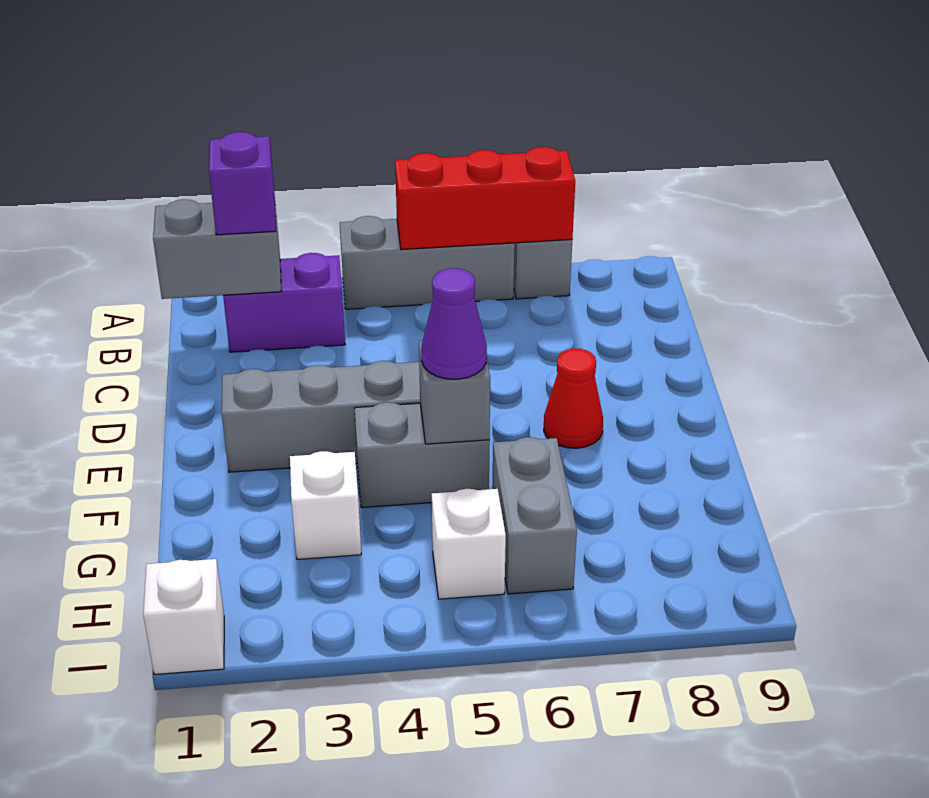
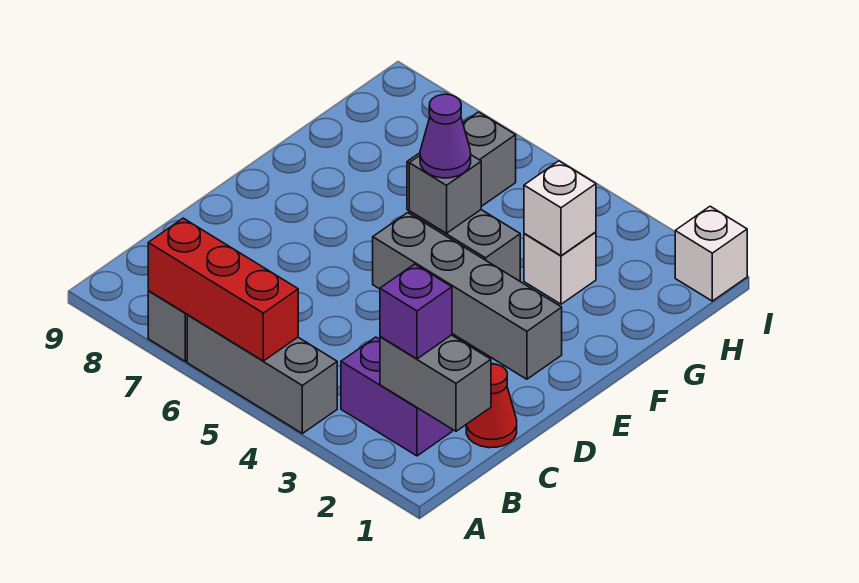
red cone E7 level 1 -> red cone C1 level 1
white brick H5 level 1 -> white brick G3 level 2

